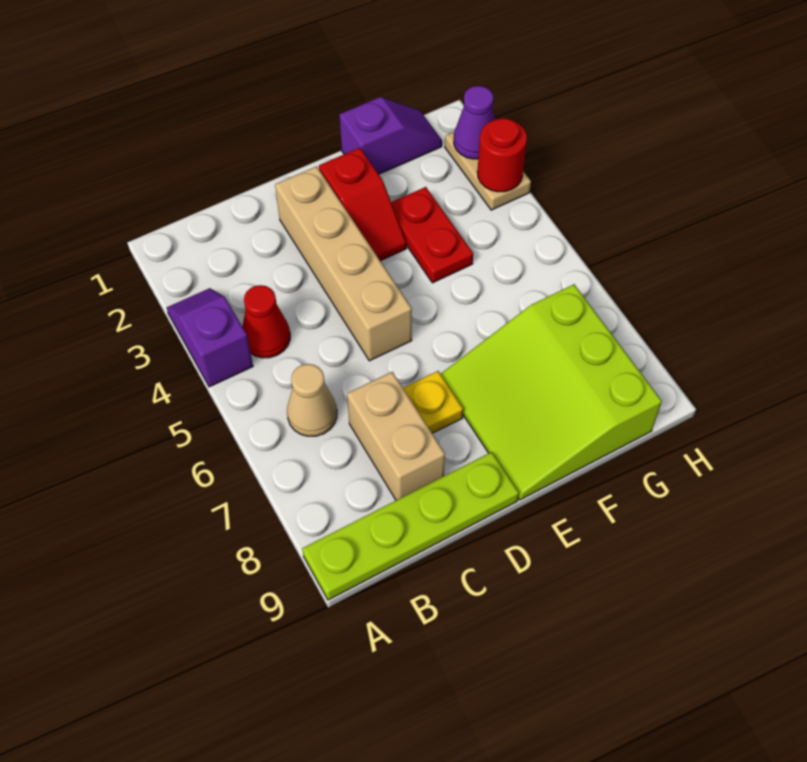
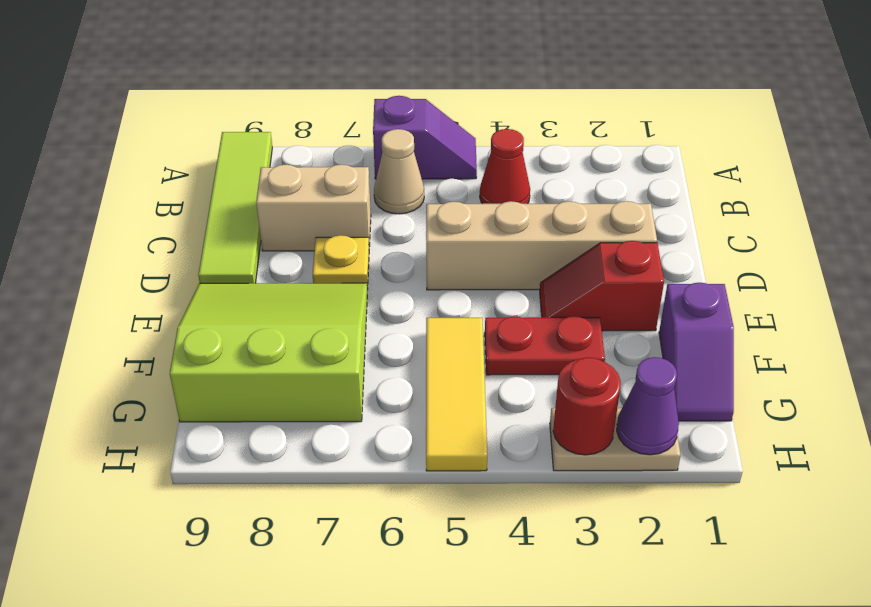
purple slope A3:A4 level 1 top 4 -> purple slope A5:A6 level 1 top 6
lime plate A9:D9 level 1 -> lime tile A9:D9 level 1
none -> yellow tile F5:H5 level 1

